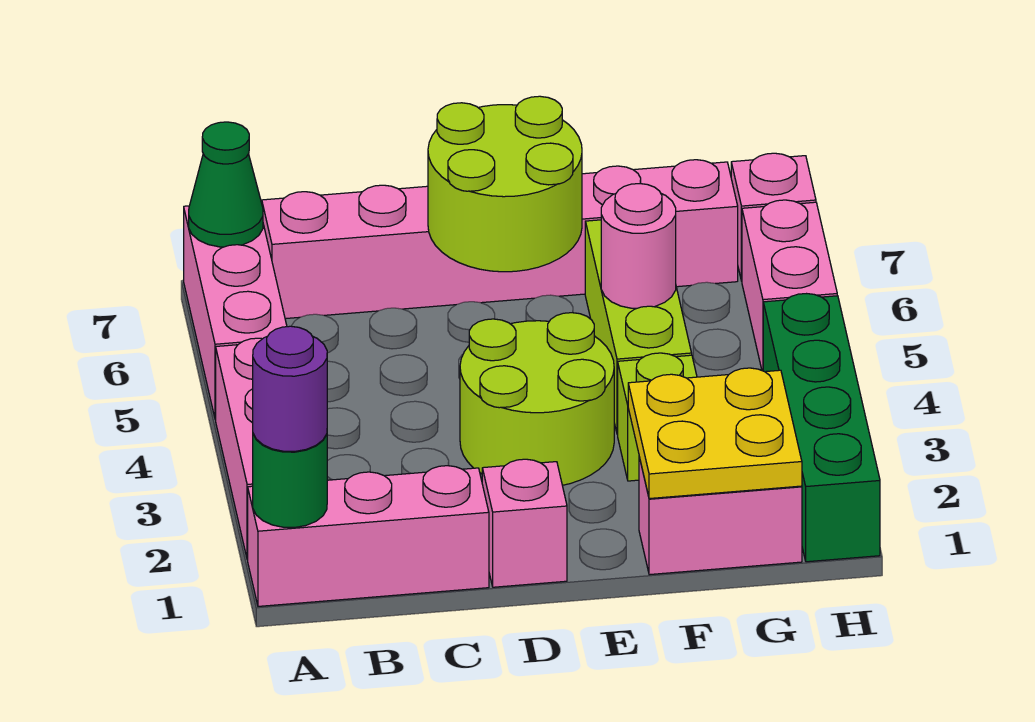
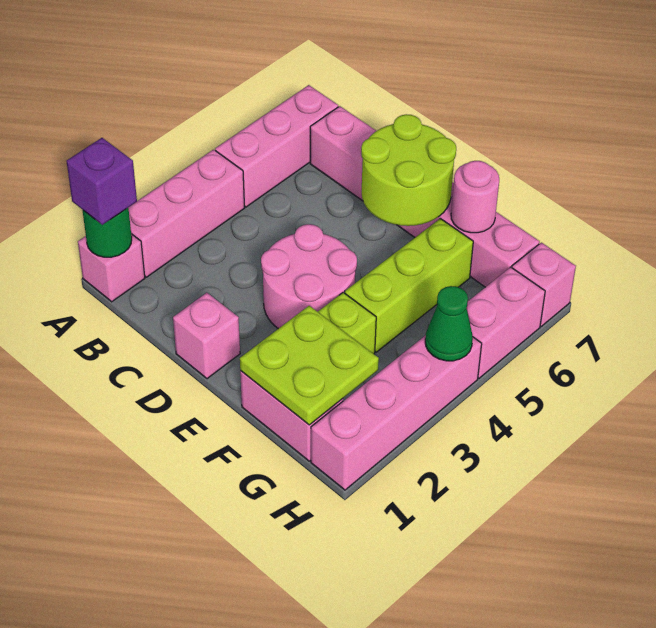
pink brick A1:C1 level 1 -> pink brick A1 level 1
purple round brick A1 level 3 -> purple brick A1 level 3
green cone A7 level 2 -> green cone H4 level 2
lime round brick D3:E4 level 1 -> pink round brick D3:E4 level 1
yellow plate F1:G2 level 2 -> lime plate F1:G2 level 2
pink round brick F5 level 2 -> pink round brick F7 level 2
green brick H1:H4 level 1 -> pink brick H1:H4 level 1

